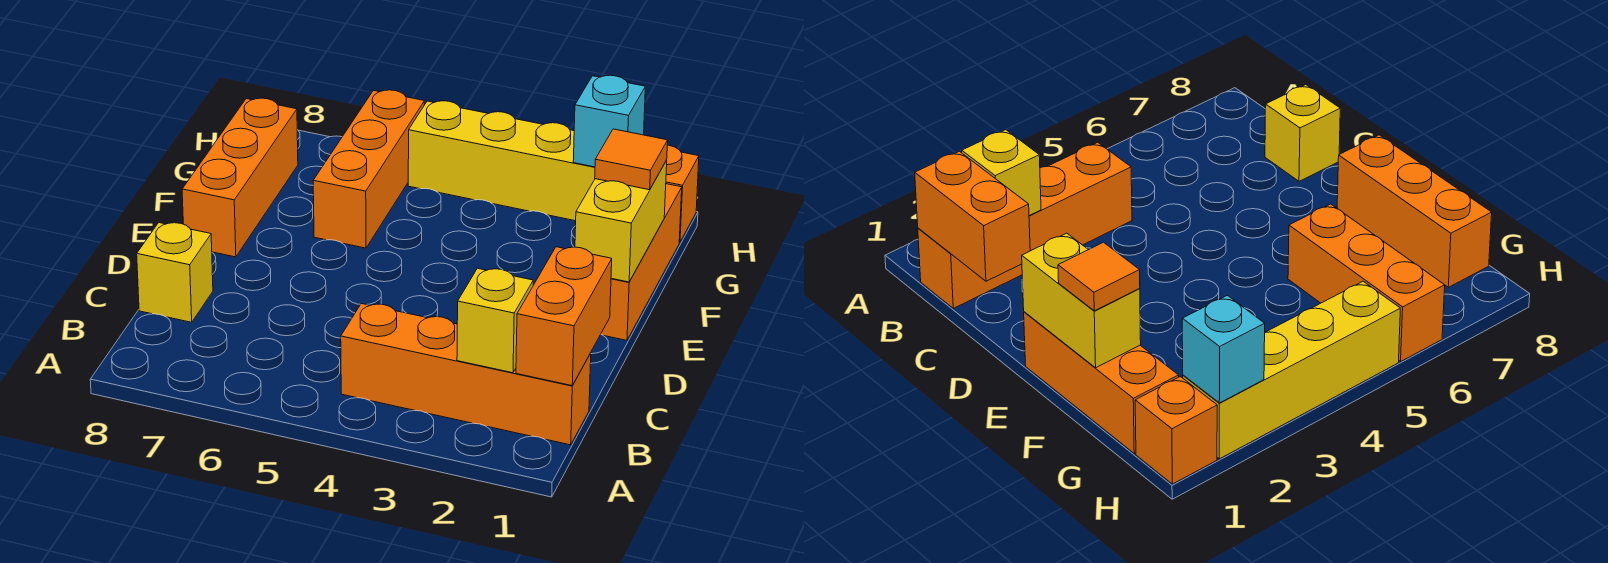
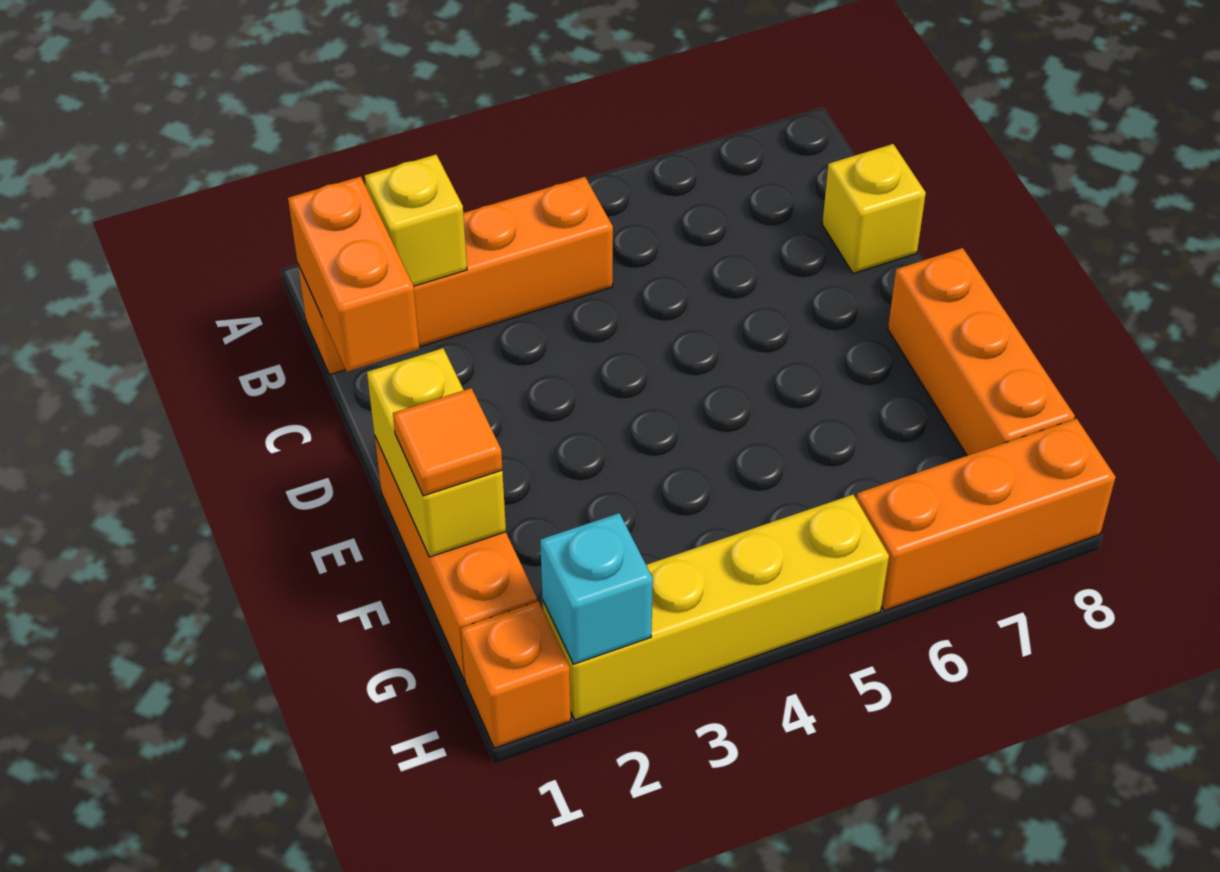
orange brick F6:H6 level 1 -> orange brick H6:H8 level 1

